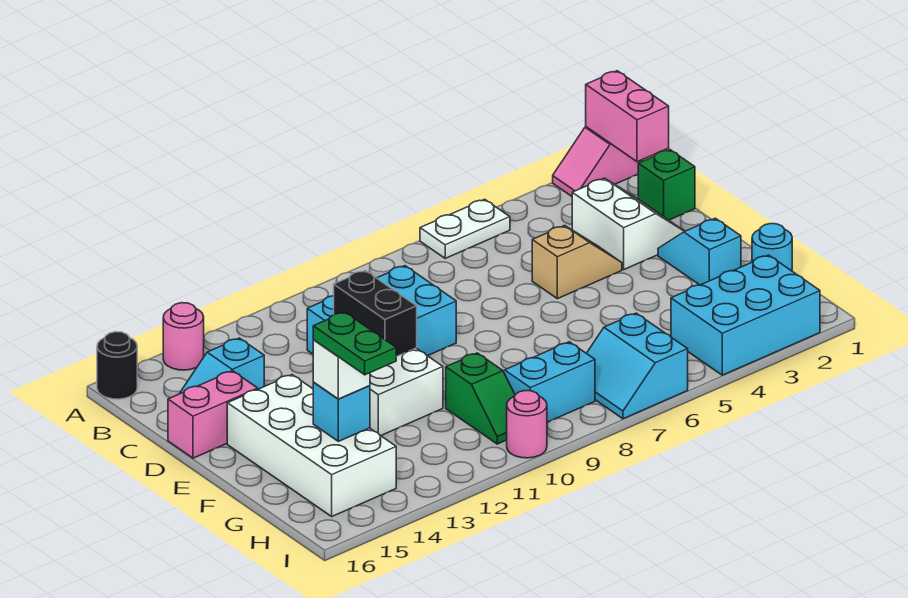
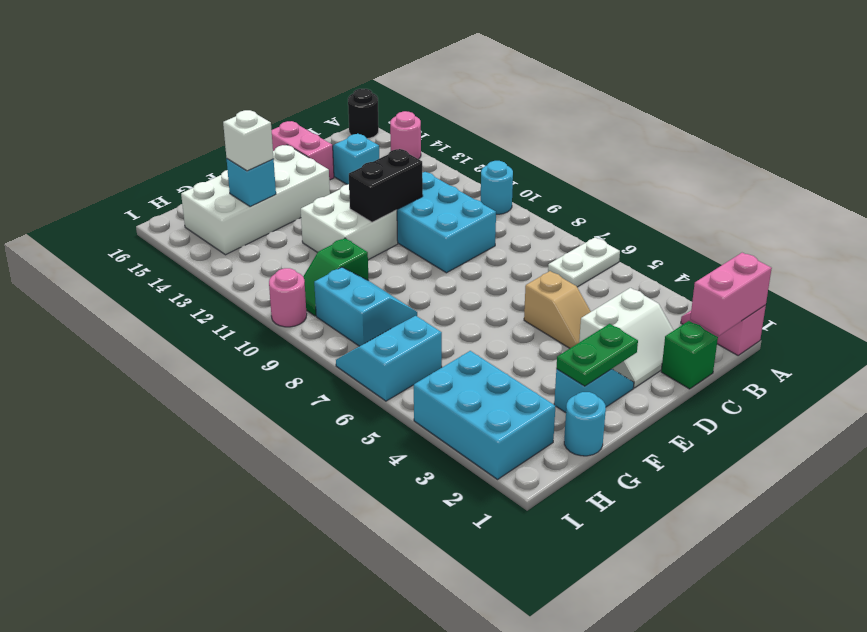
white plate A5:A6 level 1 -> white plate A6:B6 level 1
none -> cyan round brick A10 level 1
green plate G14:H14 level 4 -> green plate E2:F2 level 2

